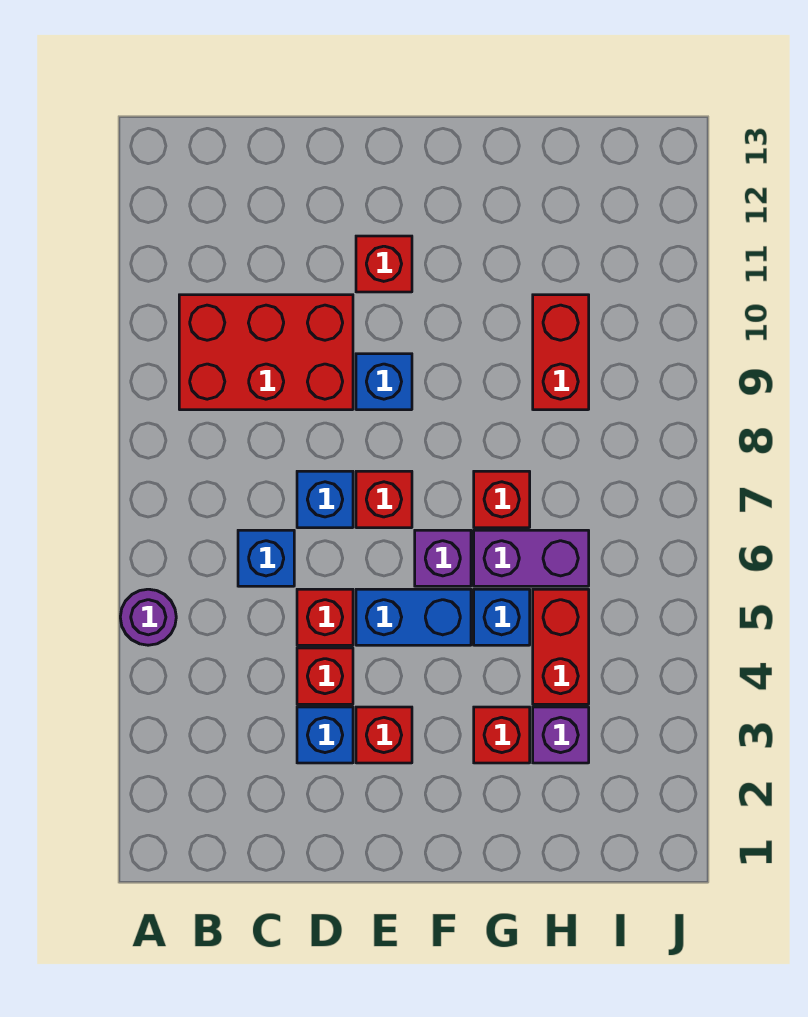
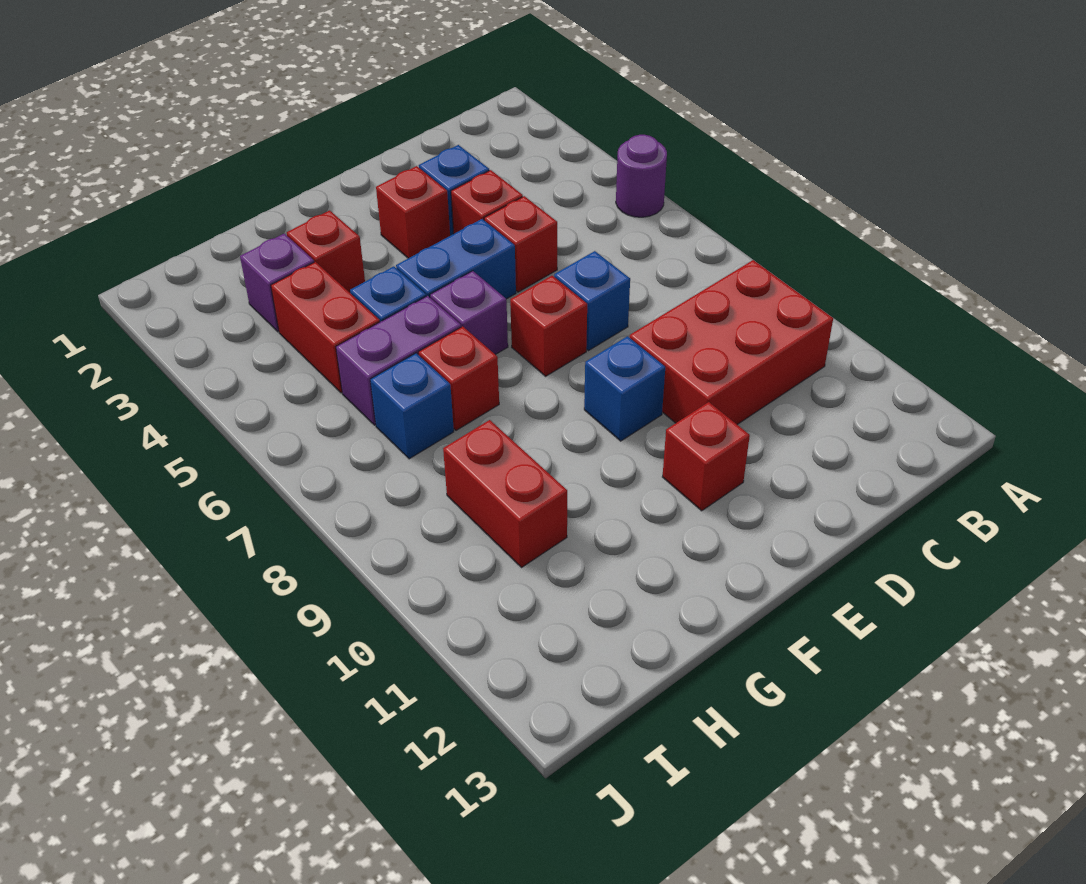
blue brick C6 level 1 -> blue brick H7 level 1

